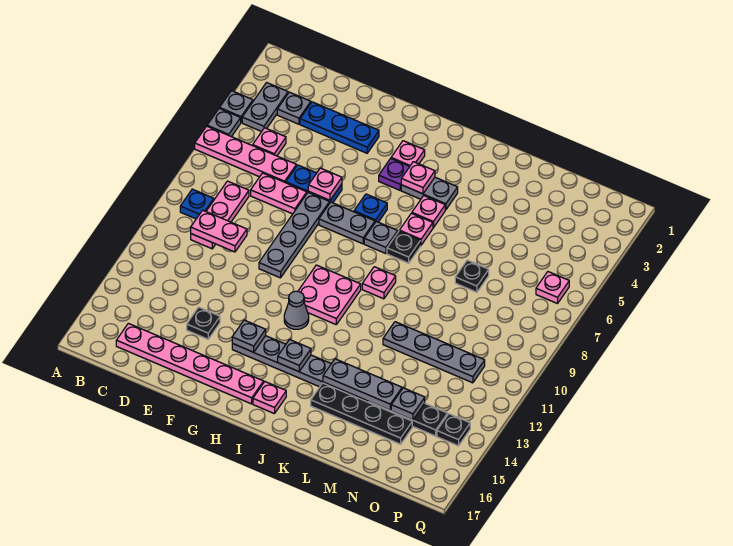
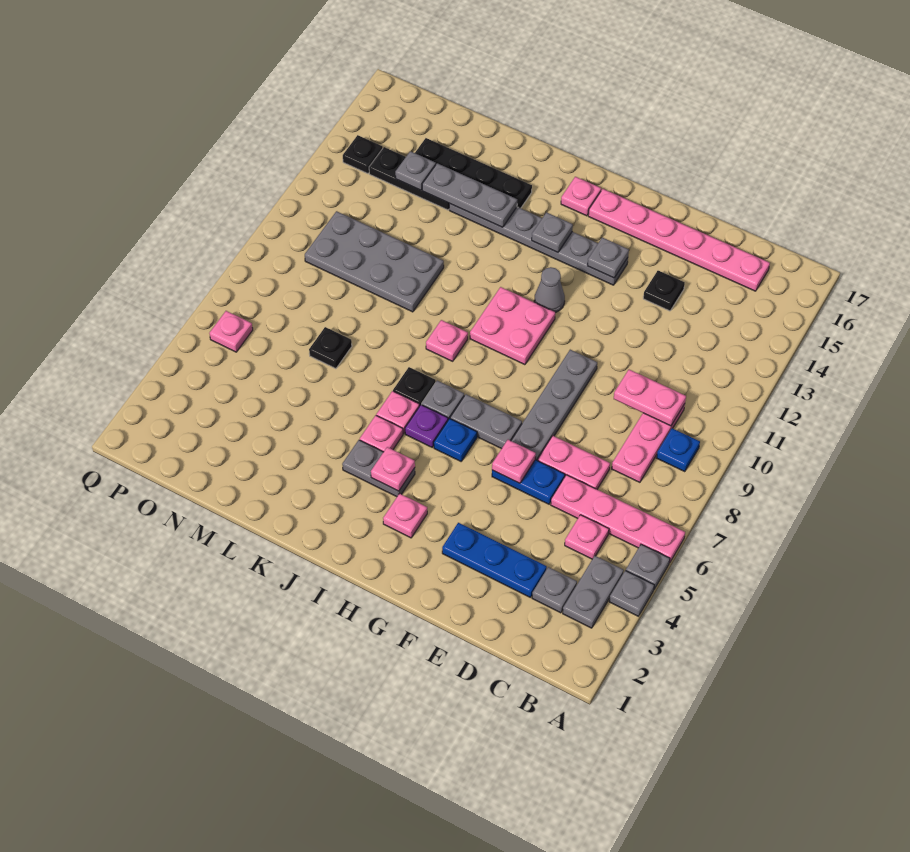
purple plate H4 level 1 -> purple plate I6 level 1
grey plate L11:O11 level 1 -> grey plate L10:O11 level 1

